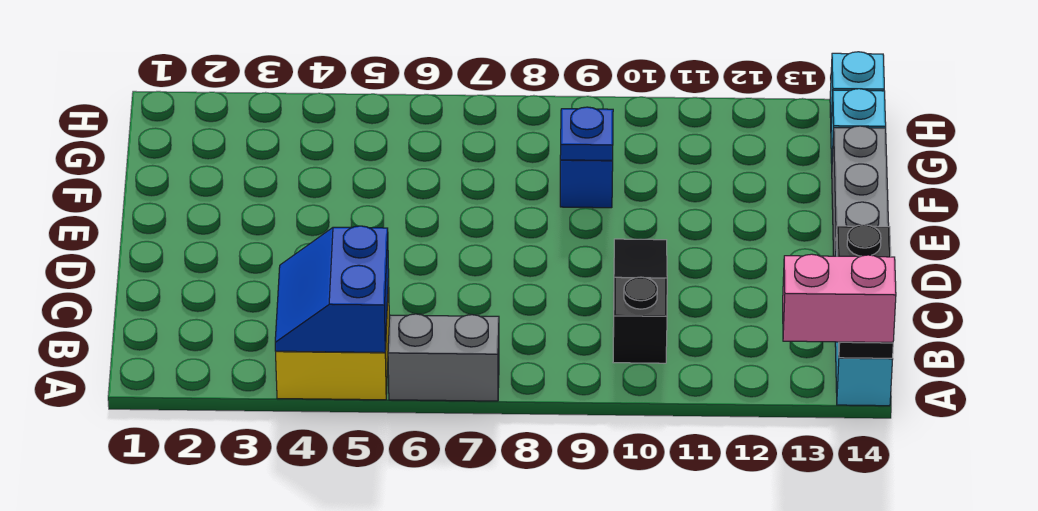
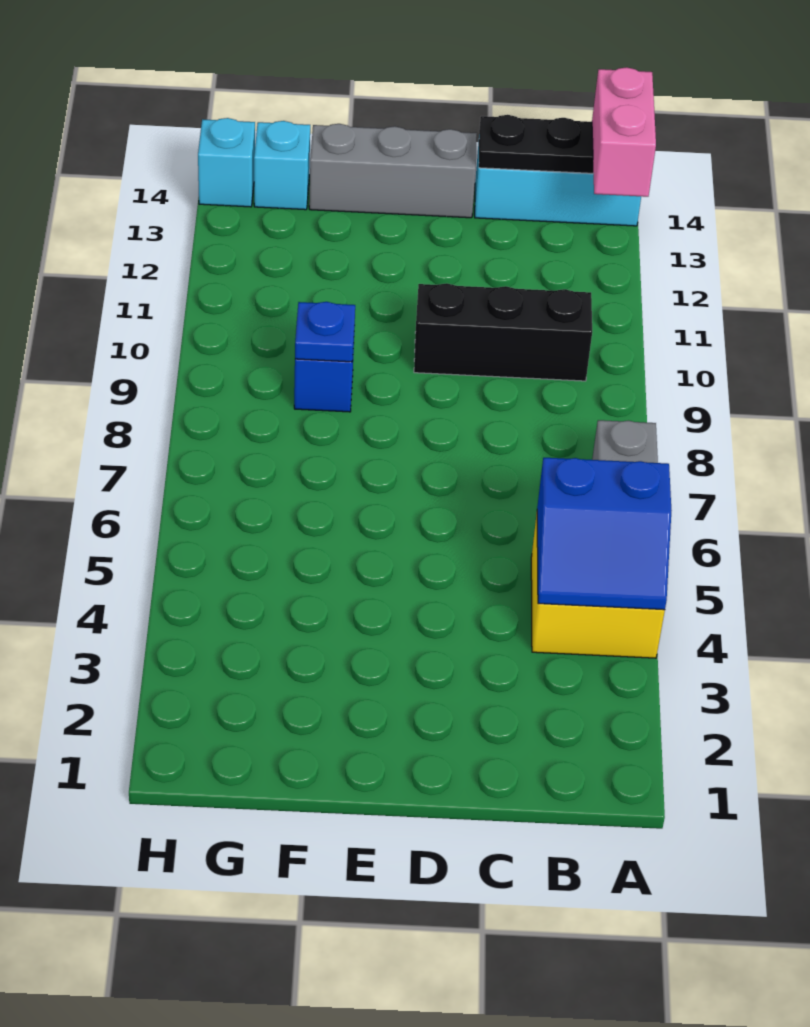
black slope B10:D10 level 1 top B -> black brick B10:D10 level 1

